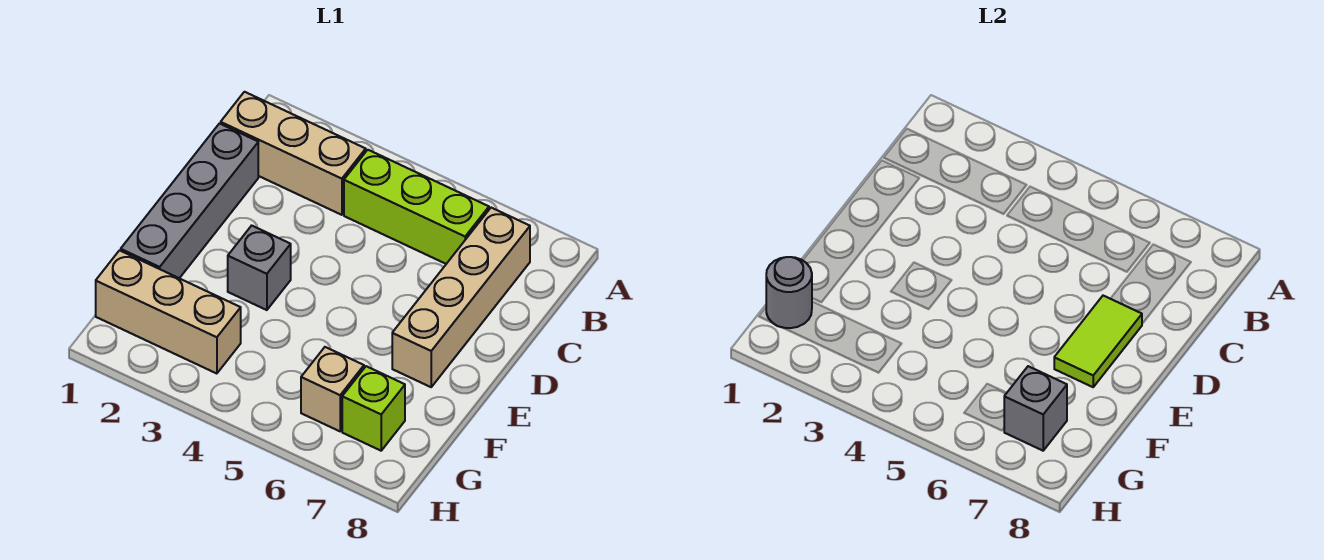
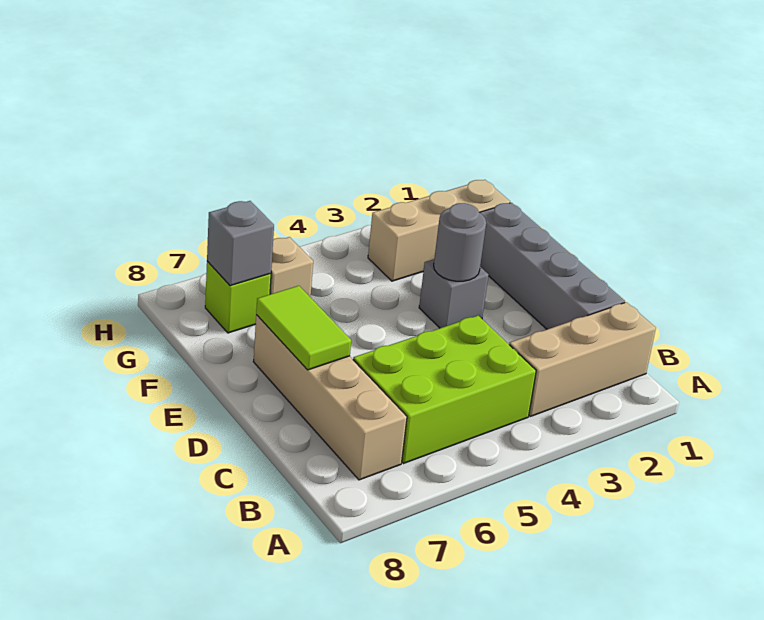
lime brick B4:B6 level 1 -> lime brick B4:C6 level 1
grey round brick G1 level 2 -> grey round brick E3 level 2

